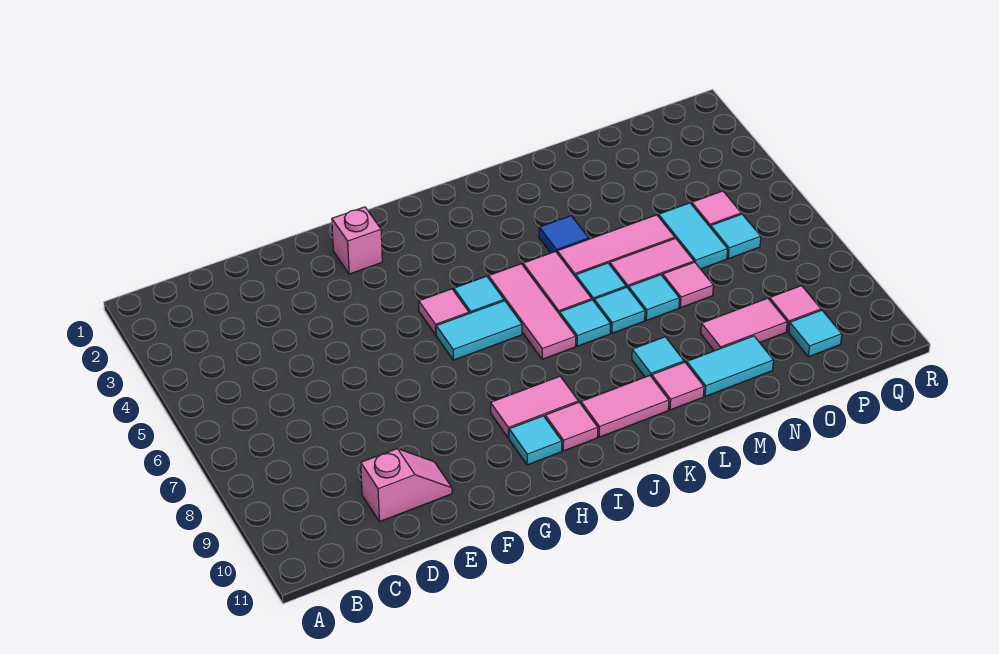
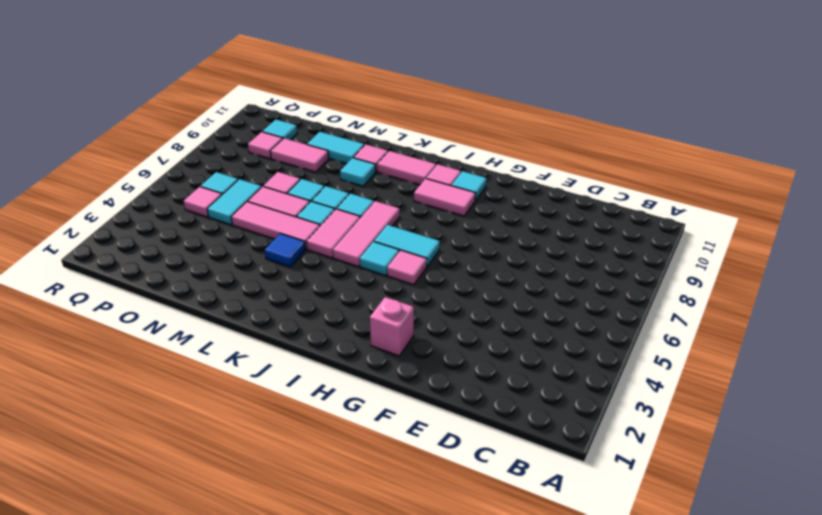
pink slope D10:E10 level 1 top D -> none

